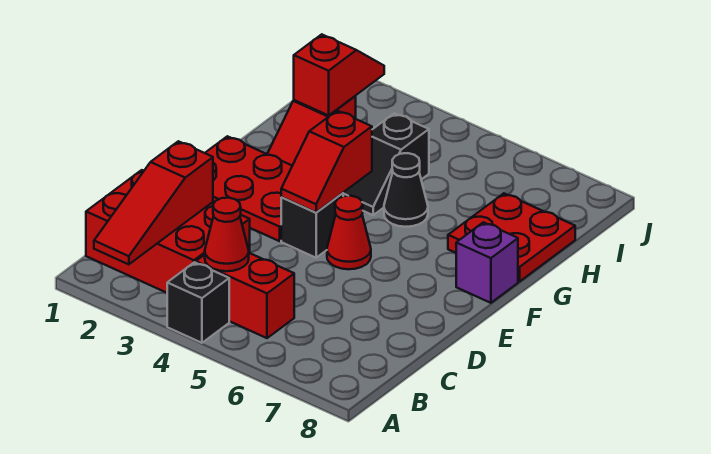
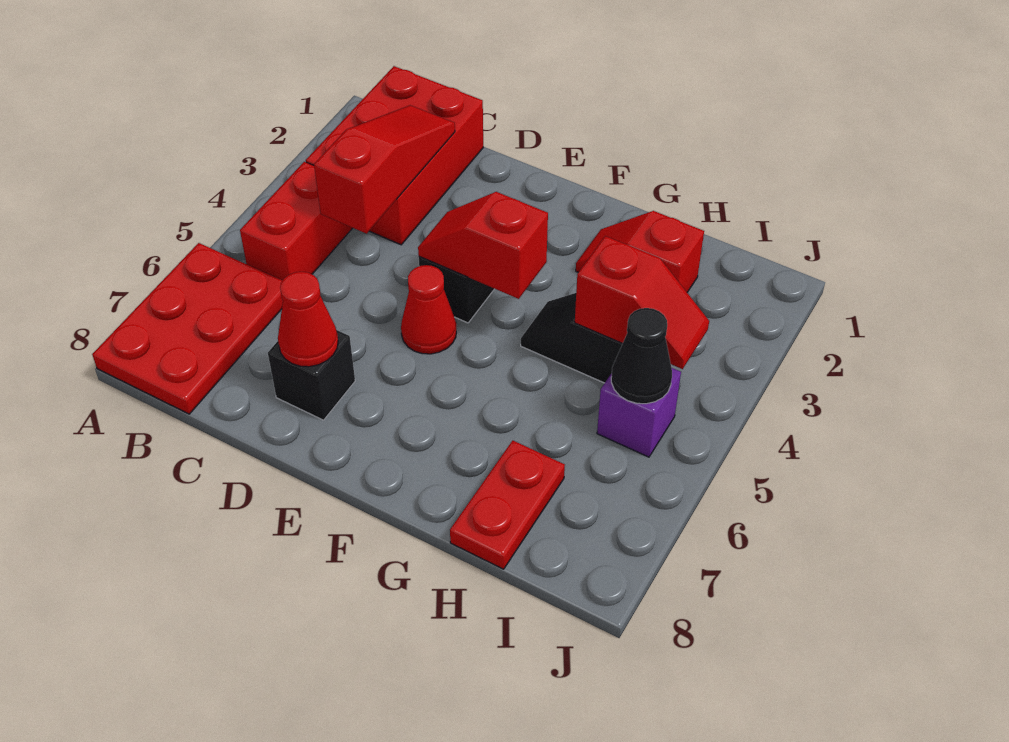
red slope A2:C2 level 2 top C -> red slope C2:C4 level 2 top 4
black brick A4 level 1 -> black brick D7 level 1
red cone B4 level 2 -> red cone D7 level 2
red plate E1:F3 level 1 -> red plate A6:B8 level 1
purple brick F8 level 1 -> purple brick I5 level 1
black cone G5 level 1 -> black cone I5 level 2
red plate G7:H8 level 1 -> red plate H7:H8 level 1
red slope H2:I2 level 2 top H -> red slope H4:I4 level 2 top H

